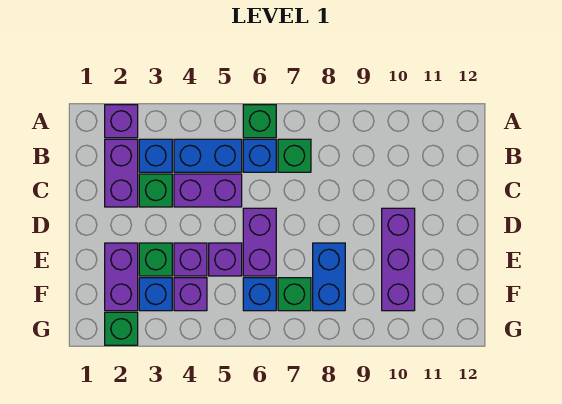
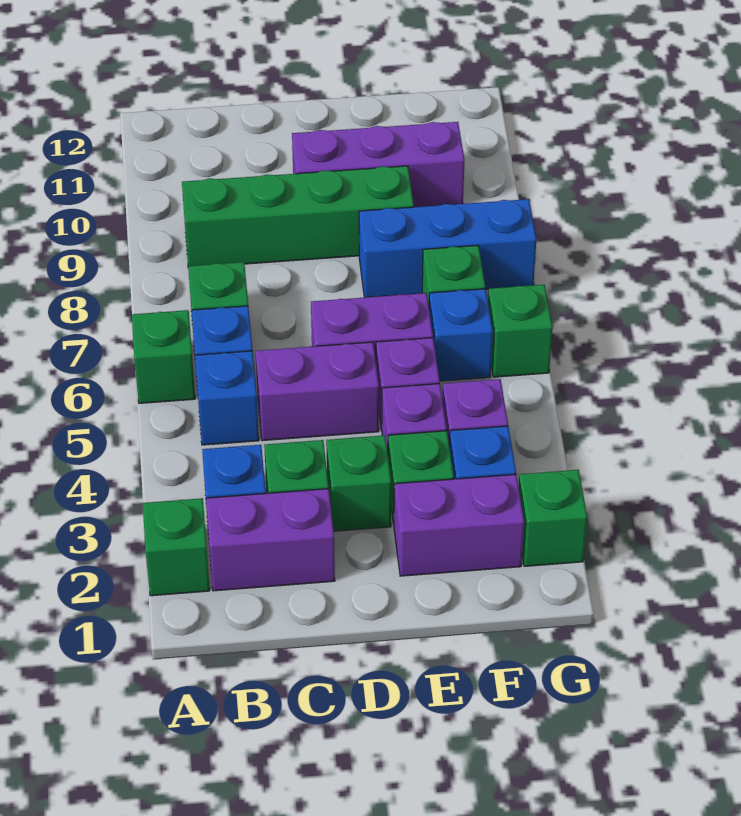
purple brick A2 level 1 -> green brick A2 level 1
blue brick B4:B5 level 1 -> blue brick B5 level 1
none -> green brick B9:E9 level 1
purple brick C4:C5 level 1 -> purple brick C5:D5 level 1
none -> green brick D3 level 1
blue brick E8:F8 level 1 -> blue brick E8:G8 level 1
none -> green brick G6 level 1

